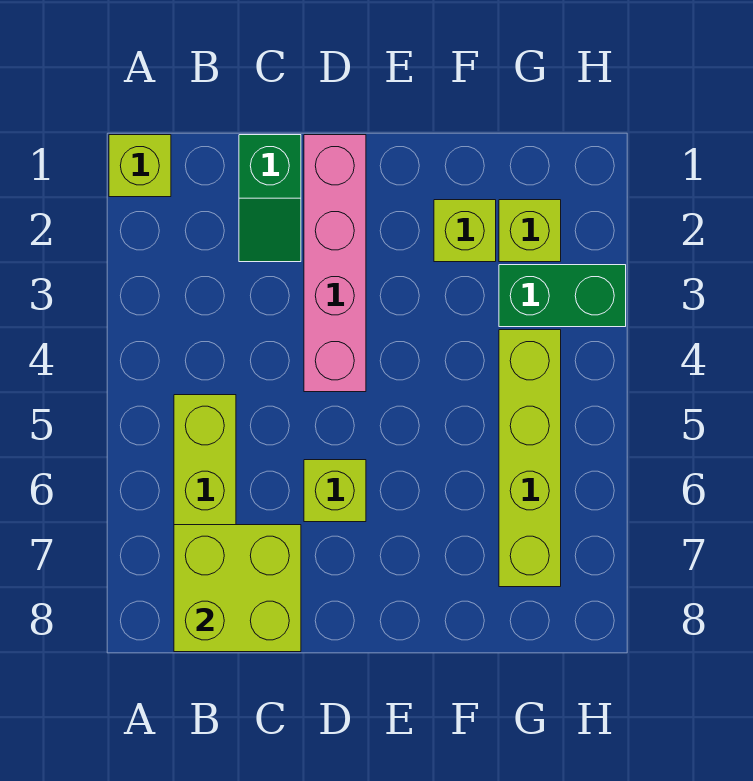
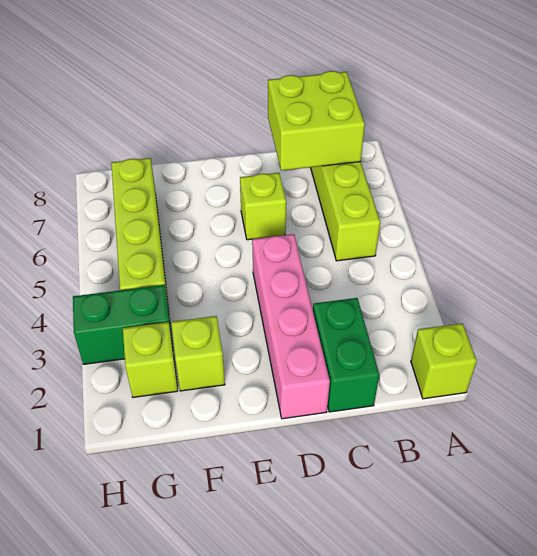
green slope C1:C2 level 1 top 1 -> green brick C1:C2 level 1

